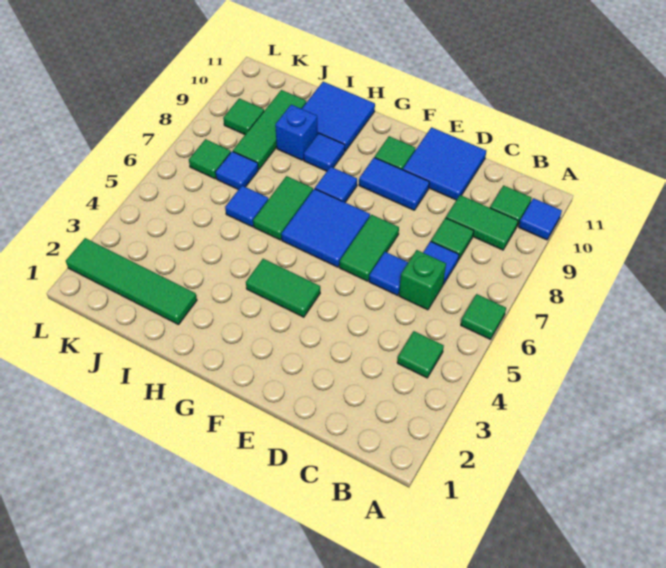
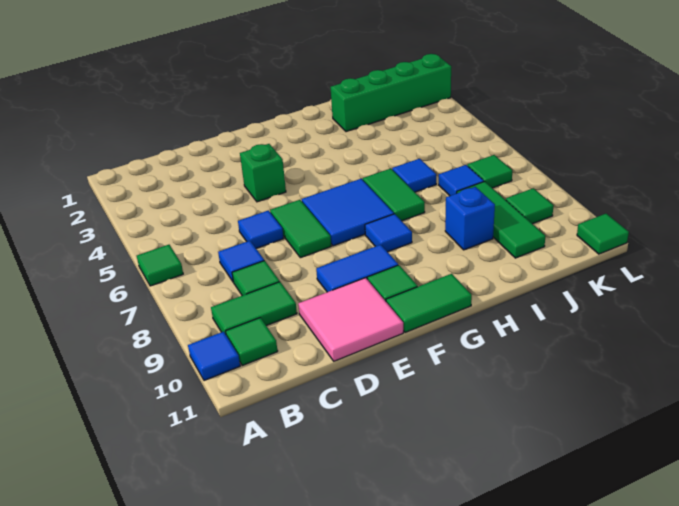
green tile B4 level 1 -> green tile L11 level 1
green brick C6 level 1 -> green brick E4 level 1
blue tile D10:E11 level 1 -> pink tile D10:E11 level 1
green tile F4:G4 level 1 -> green tile F11:G11 level 1
blue tile H9 level 1 -> none
blue tile H10:I11 level 1 -> none
green tile I2:L2 level 1 -> green brick I2:L2 level 1

